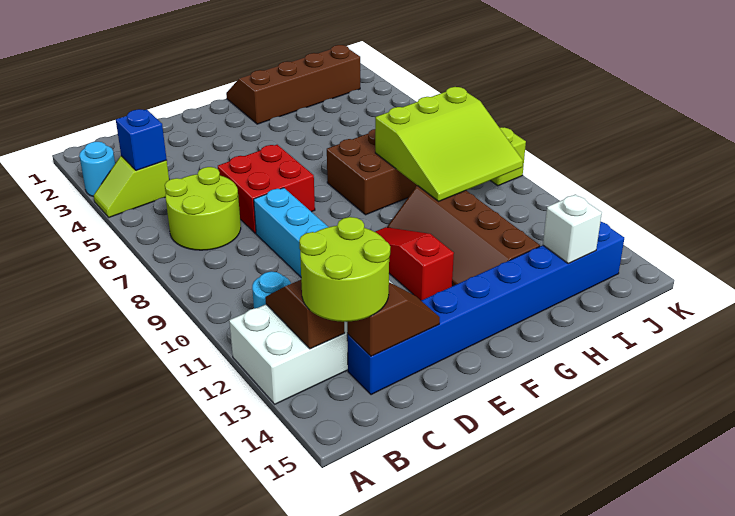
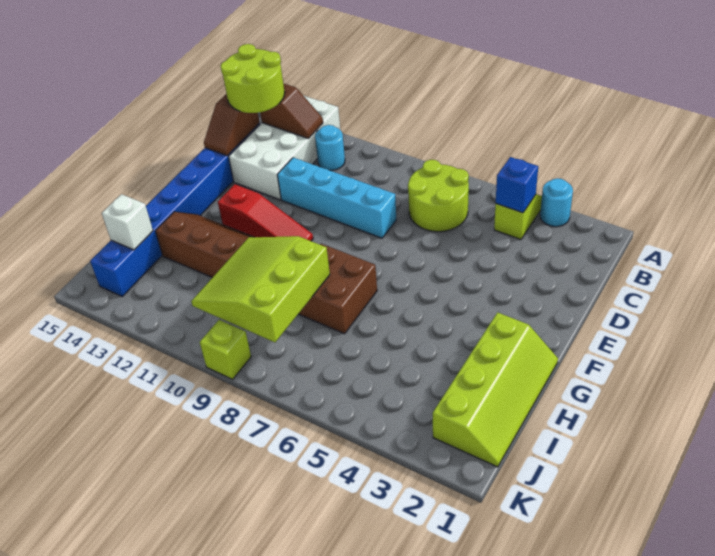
red brick D6:E7 level 1 -> none
brown slope G1:J2 level 1 top 2 -> lime slope G1:J2 level 1 top 2

